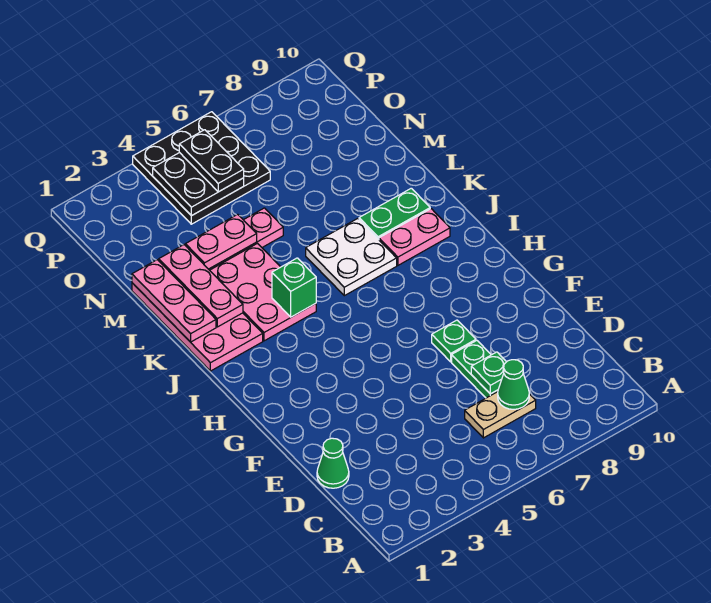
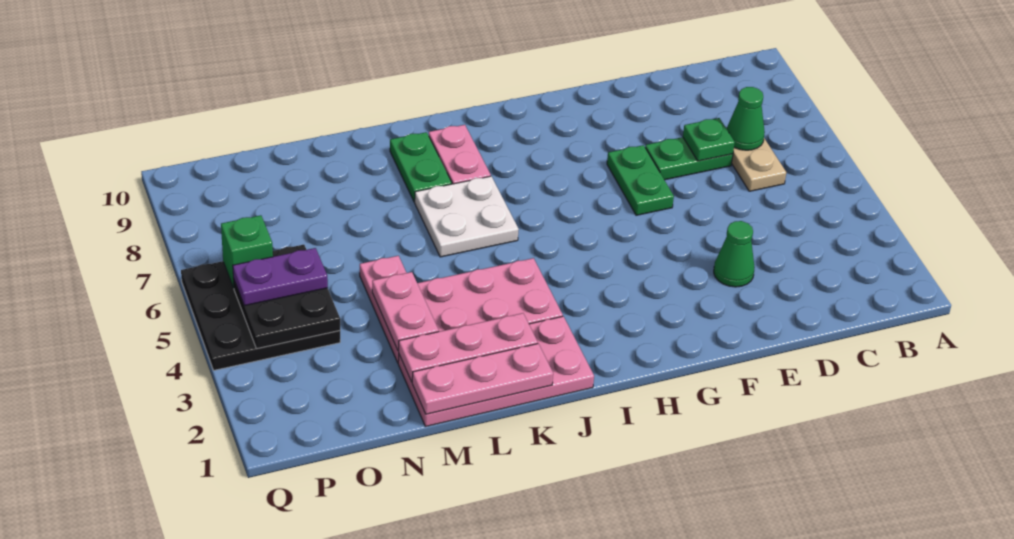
green cone D1 level 1 -> green cone E3 level 1
green plate F7 level 1 -> green plate F6:F7 level 1
green brick J4 level 2 -> green brick P6 level 2
black plate O5:P5 level 3 -> purple plate O5:P5 level 3

